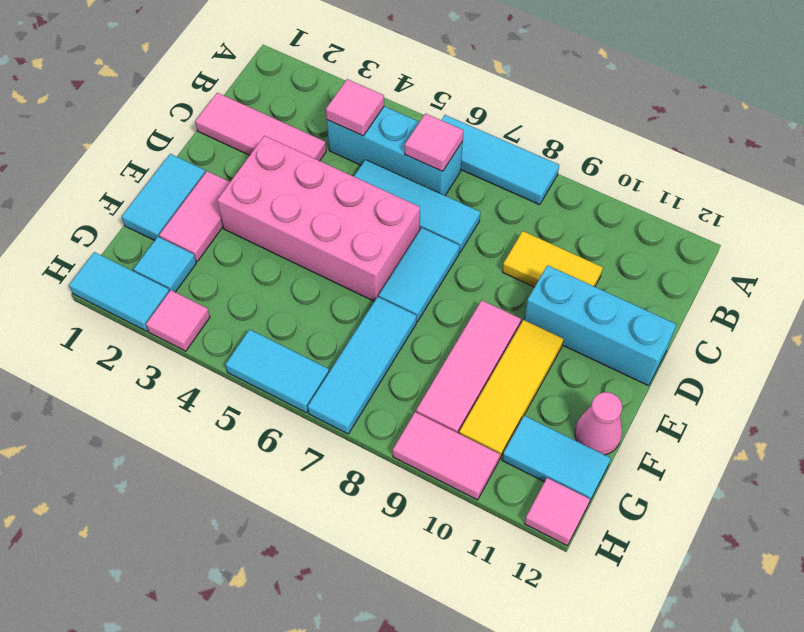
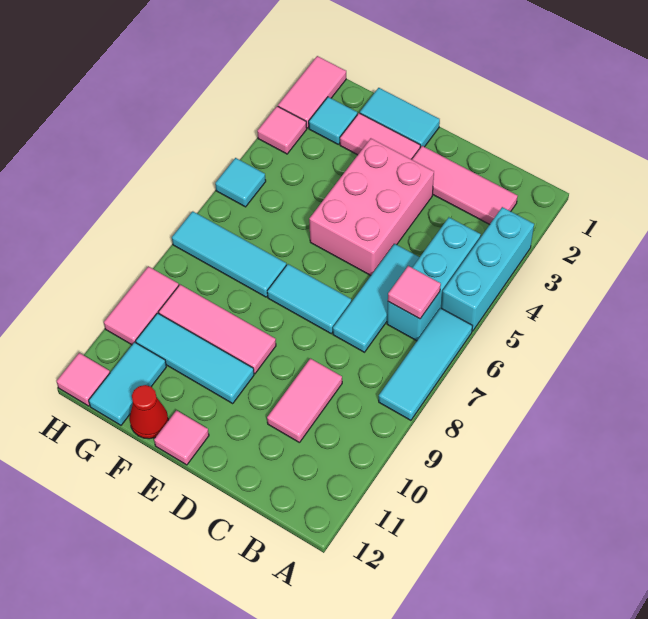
pink tile B4 level 2 -> pink tile E12 level 1
pink tile C1:C3 level 1 -> pink tile B2:D2 level 1
yellow tile C9:C10 level 1 -> pink tile C9:C10 level 1
pink brick D3:E6 level 1 -> pink brick D3:E5 level 1
cyan brick D10:D12 level 1 -> cyan brick A3:A5 level 1
yellow tile E10:G10 level 1 -> cyan tile E10:G10 level 1
pink cone F12 level 1 -> red cone F12 level 1
cyan tile H1:H2 level 1 -> pink tile H1:H2 level 1
cyan tile H5:H6 level 1 -> cyan tile H5 level 1

